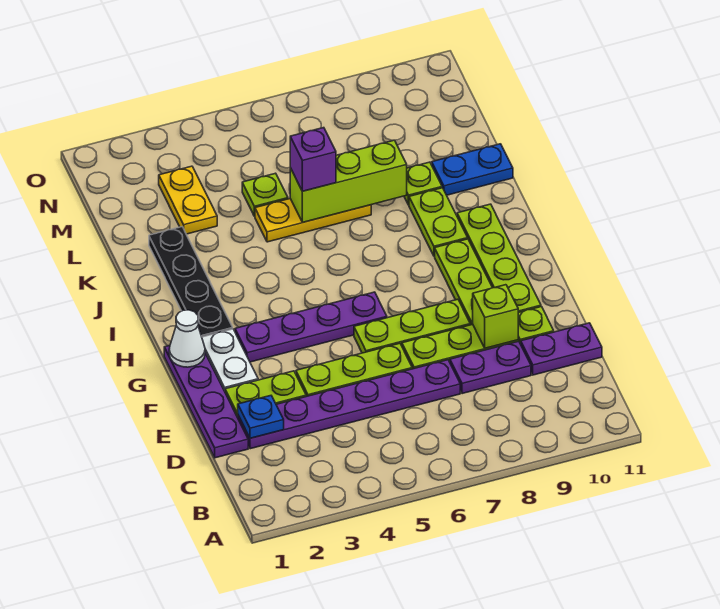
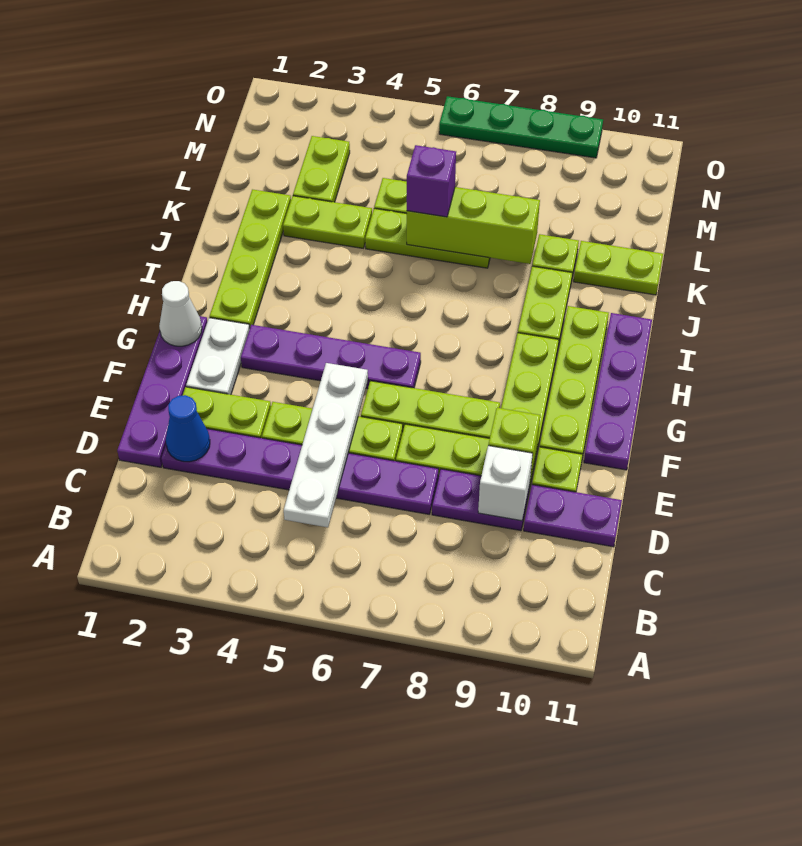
none -> white plate C5:F5 level 2
blue plate D2 level 2 -> blue cone D2 level 2
none -> white brick D9 level 2
none -> purple plate F11:I11 level 1
black plate H2:K2 level 1 -> lime plate H2:K2 level 1
none -> lime plate K3:K4 level 1
yellow plate K5:K7 level 1 -> lime plate K5:K7 level 1
blue plate K10:K11 level 1 -> lime plate K10:K11 level 1
yellow plate L3:M3 level 1 -> lime plate L3:M3 level 1
none -> green plate O6:O9 level 1

